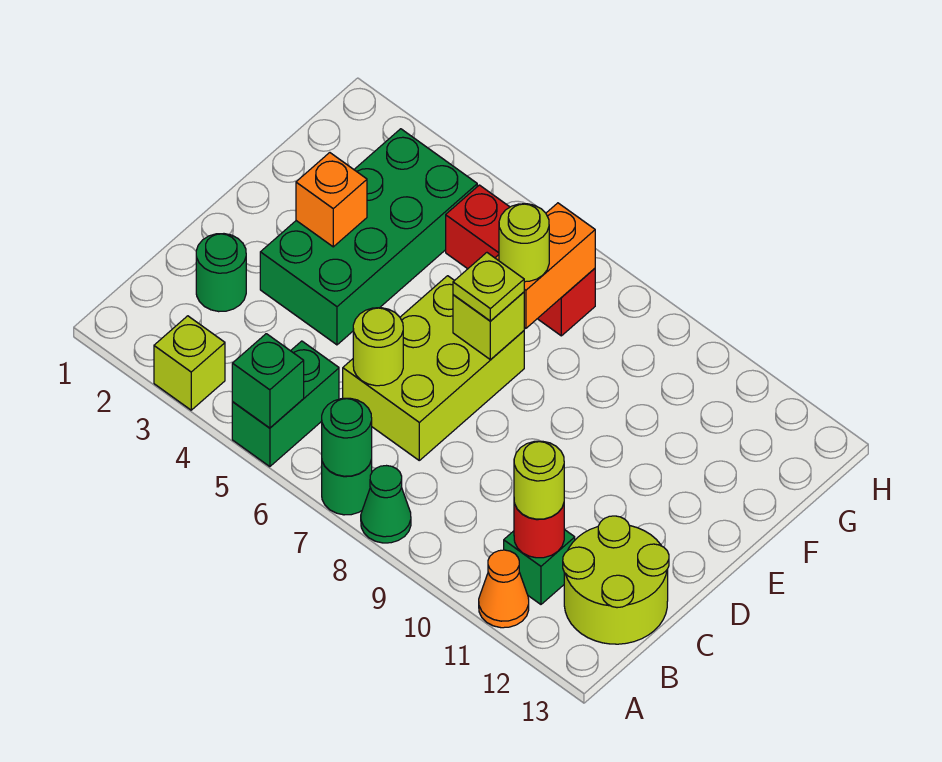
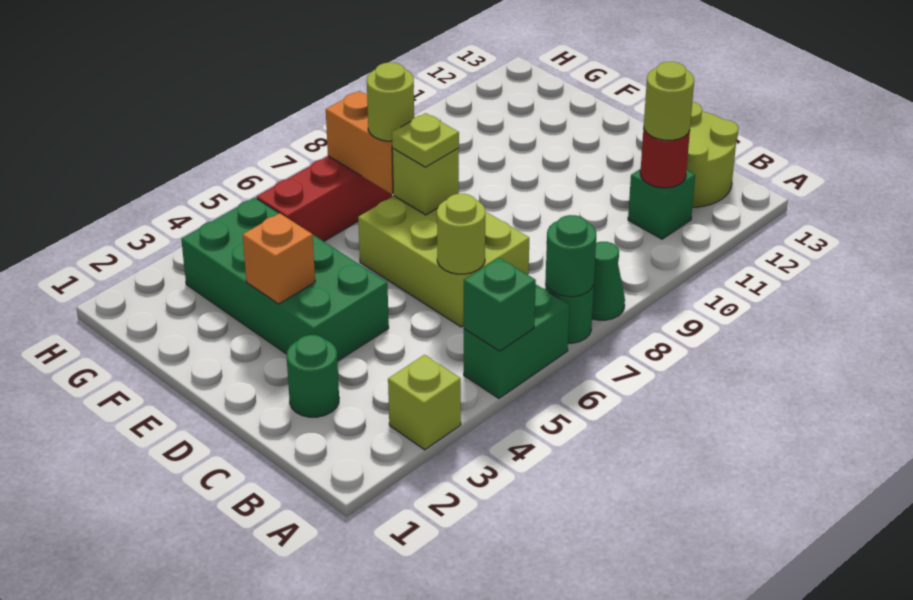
green brick A5:B5 level 1 -> green brick A5:A6 level 1
orange cone A11 level 1 -> none

